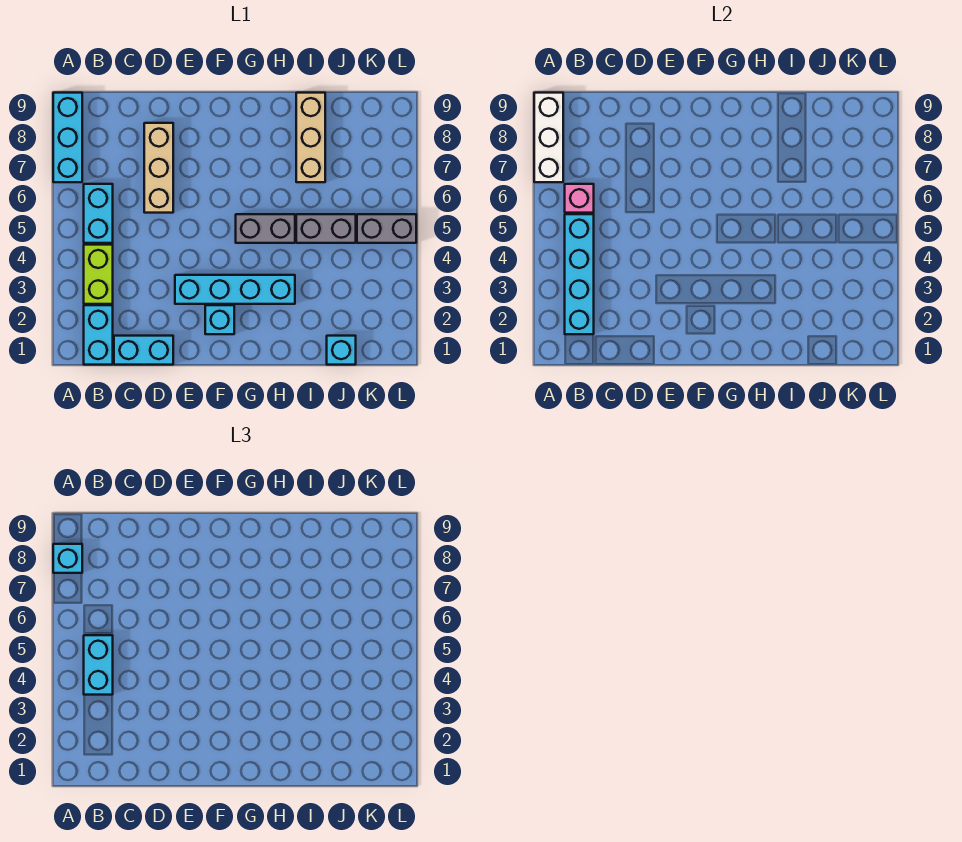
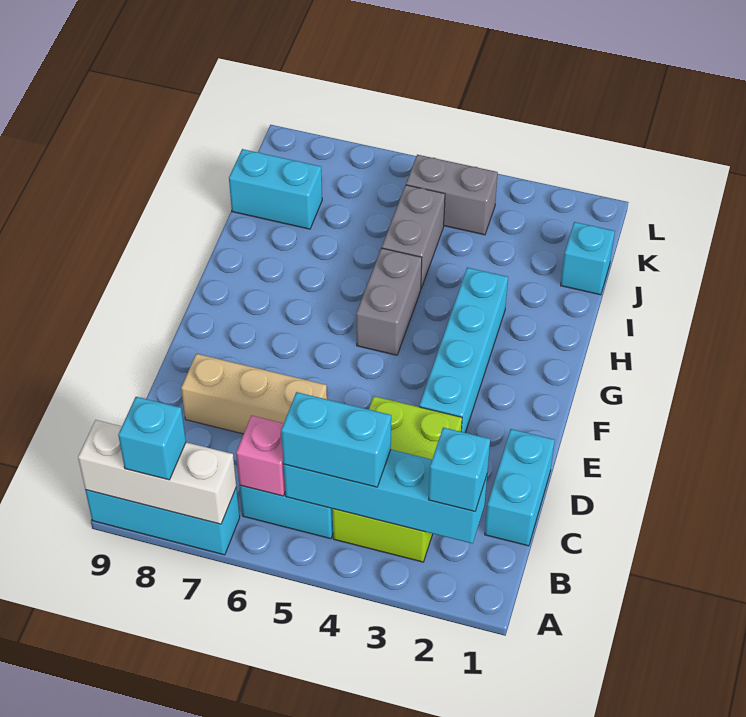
cyan brick B1:B2 level 1 -> cyan brick J8:J9 level 1
lime brick B3:B4 level 1 -> lime brick B3:D4 level 1
cyan brick F2 level 1 -> cyan brick B2 level 3
tan brick I7:I9 level 1 -> none
grey brick K5:L5 level 1 -> grey brick K4:K5 level 1

